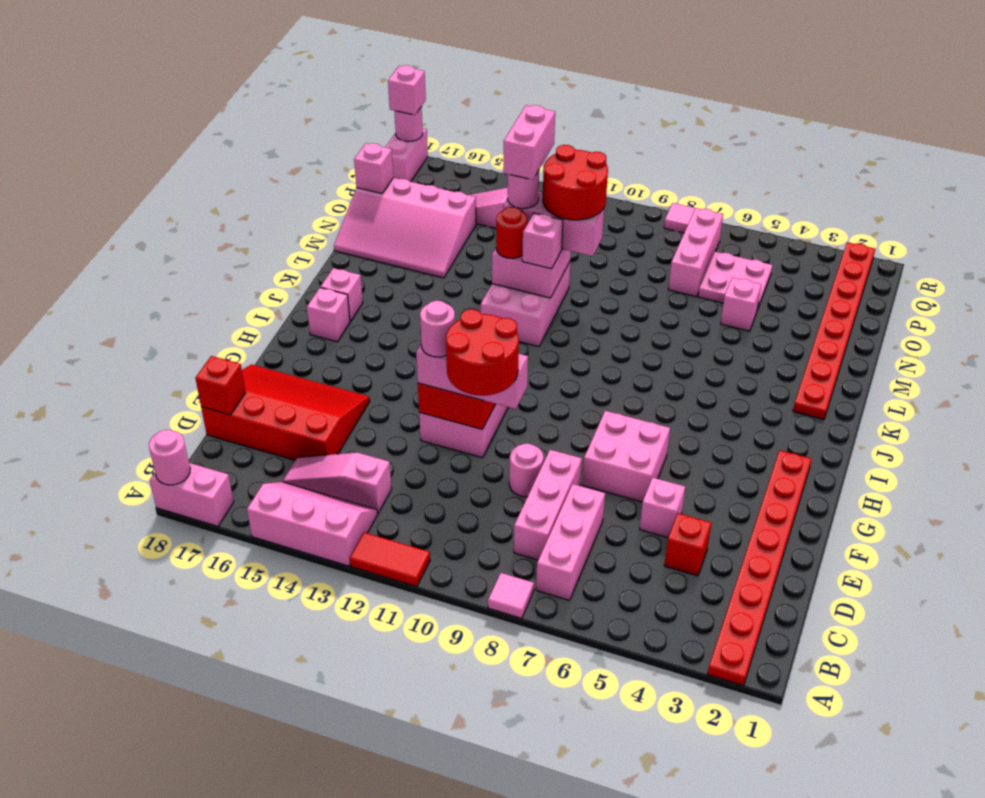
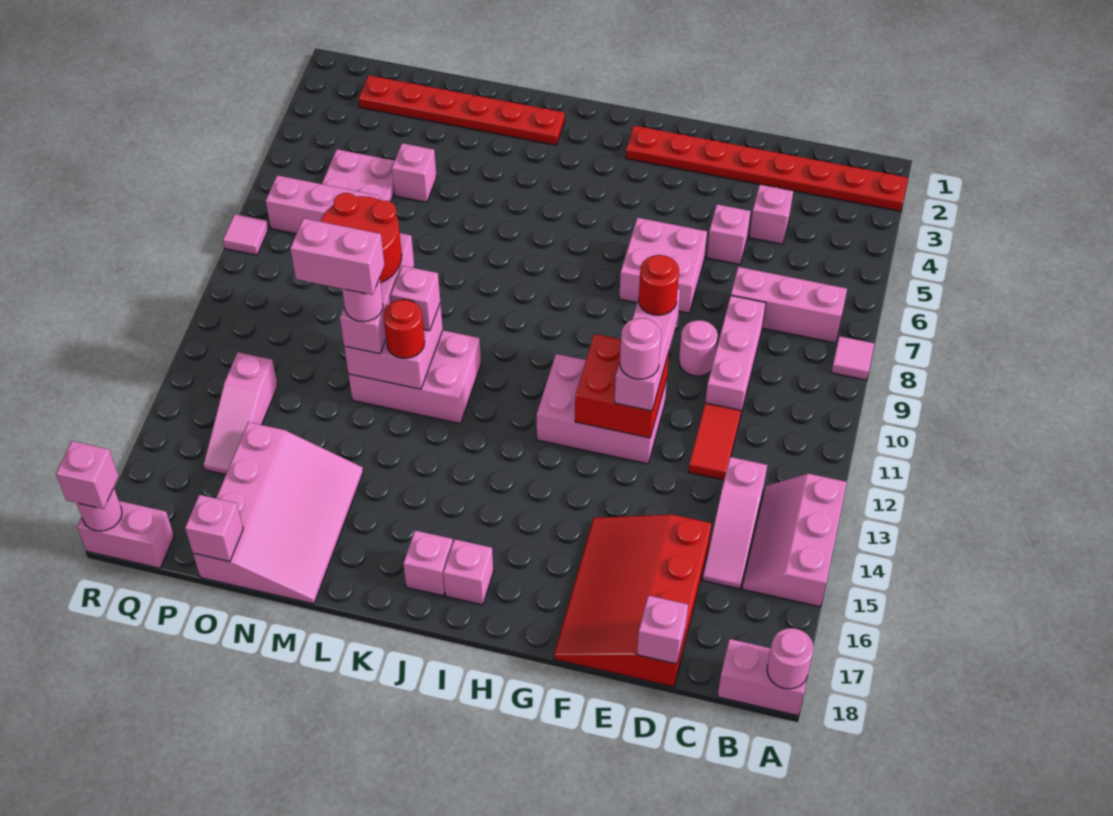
red tile A11:A12 level 1 -> red tile D11:D12 level 1
pink brick A17:A18 level 1 -> pink brick A18:B18 level 1
pink brick C8:E8 level 1 -> pink brick D8:D10 level 1
red brick D4 level 1 -> pink brick D4 level 1
red brick D18 level 2 -> pink brick D18 level 2
red round brick E10:F11 level 4 -> red round brick F10 level 4
red plate K2:R2 level 1 -> red plate K2:P2 level 1

